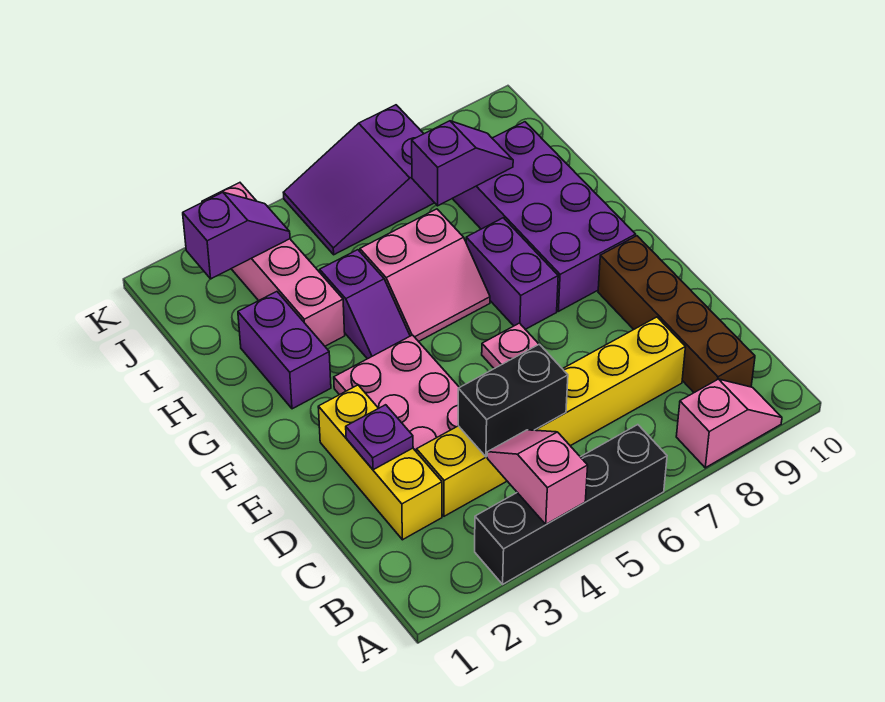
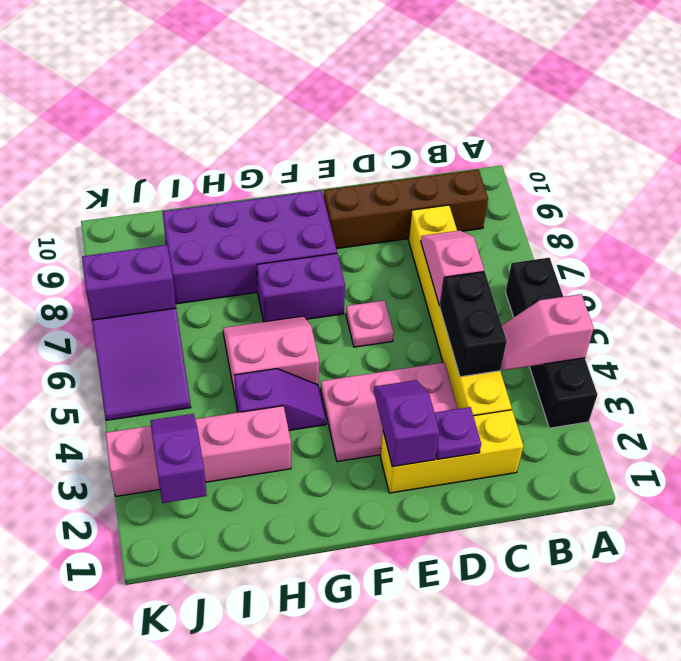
pink slope A8:A9 level 1 top 8 -> pink slope C6:C7 level 2 top 6
purple brick G2:H2 level 1 -> purple brick J7:K7 level 2
pink slope G5:H6 level 1 top H -> pink slope G5:H6 level 1 top 5
purple slope I7:I8 level 2 top 7 -> purple slope E2:E3 level 2 top 2

